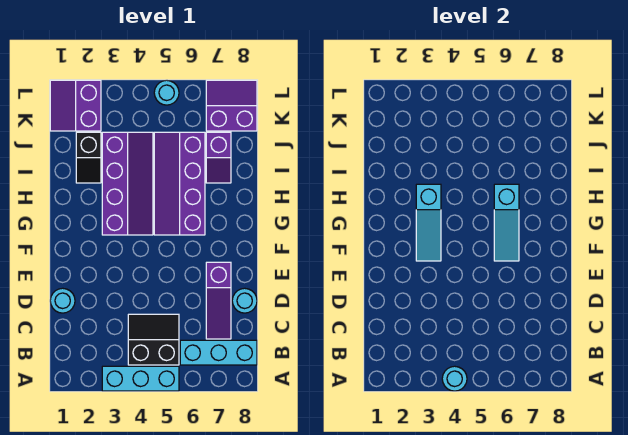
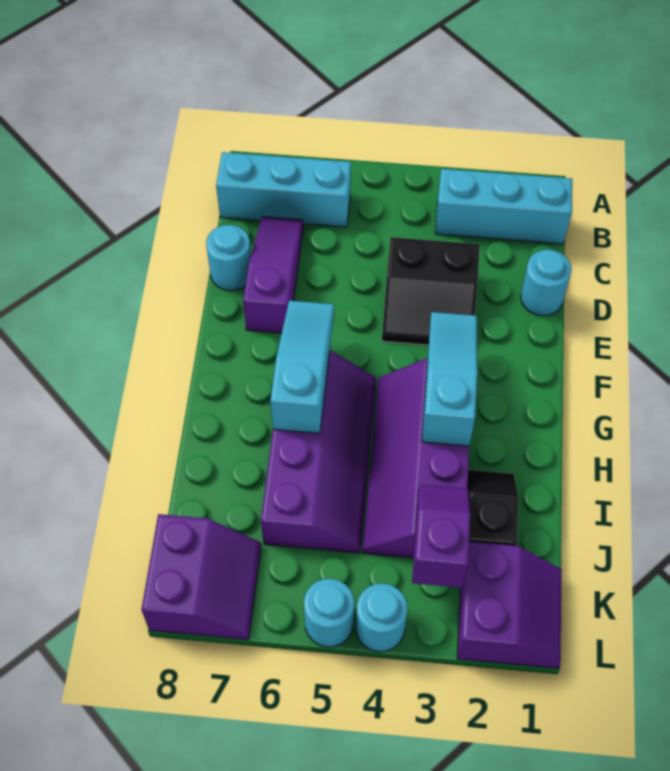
cyan brick A3:A5 level 1 -> cyan brick B1:B3 level 1
cyan round brick A4 level 2 -> cyan round brick L4 level 1
black slope B4:C5 level 1 top B -> black slope D3:E4 level 1 top D
purple slope I7:J7 level 1 top J -> purple slope J3:K3 level 2 top K
purple slope K7:L8 level 1 top K -> purple slope K7:L8 level 1 top 8

